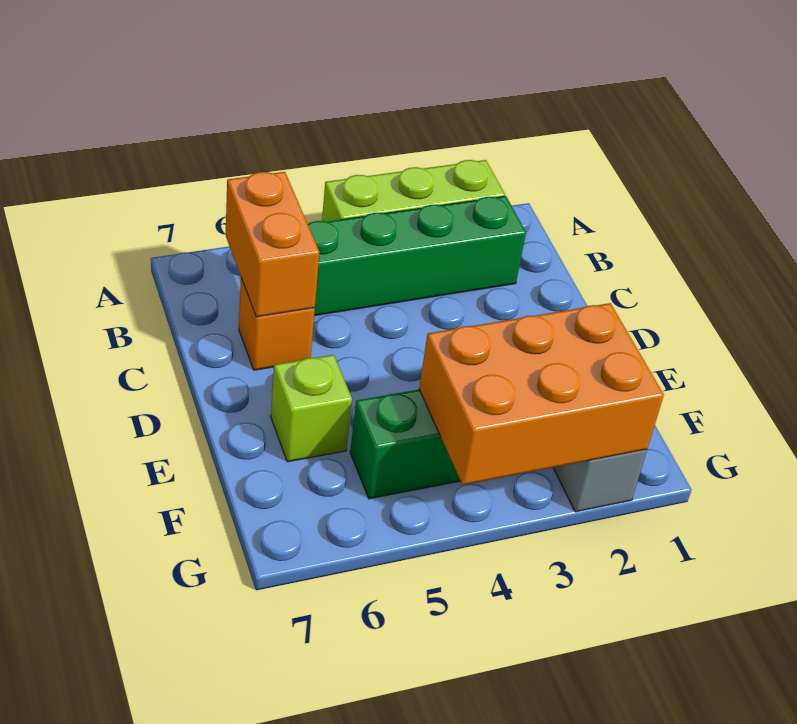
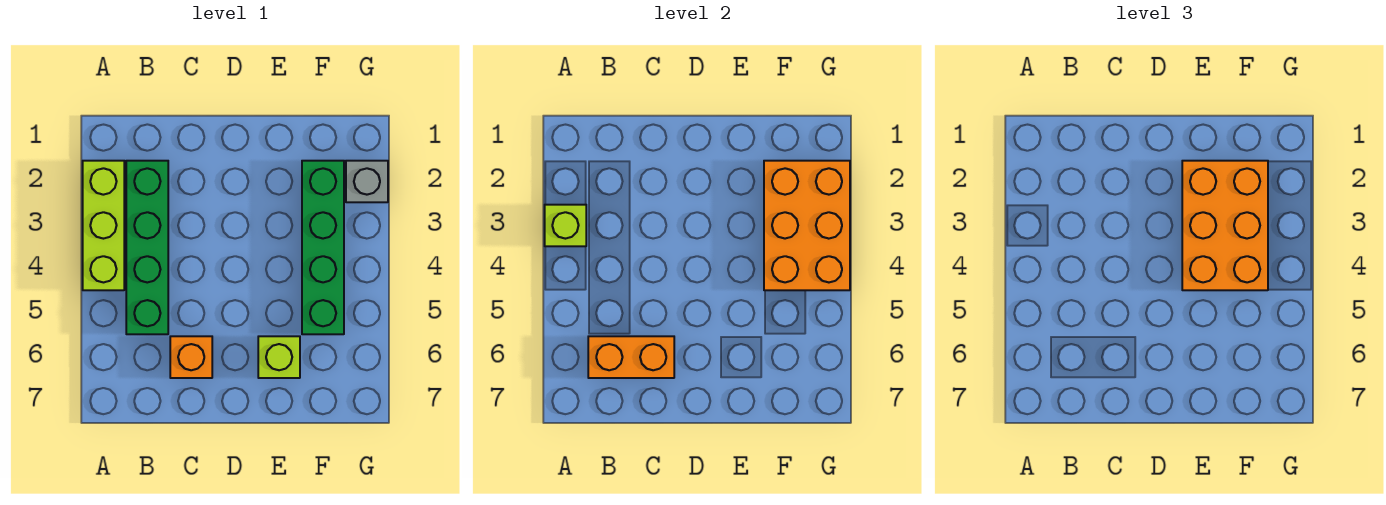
none -> lime brick A3 level 2
none -> orange brick E2:F4 level 3

